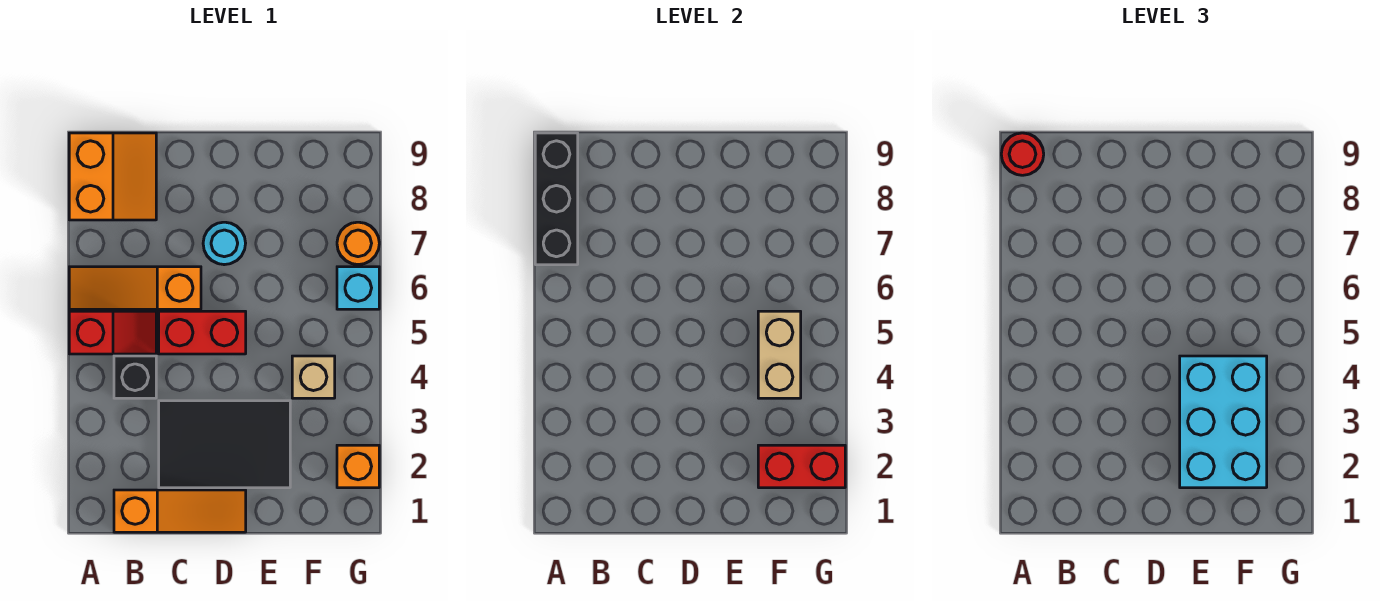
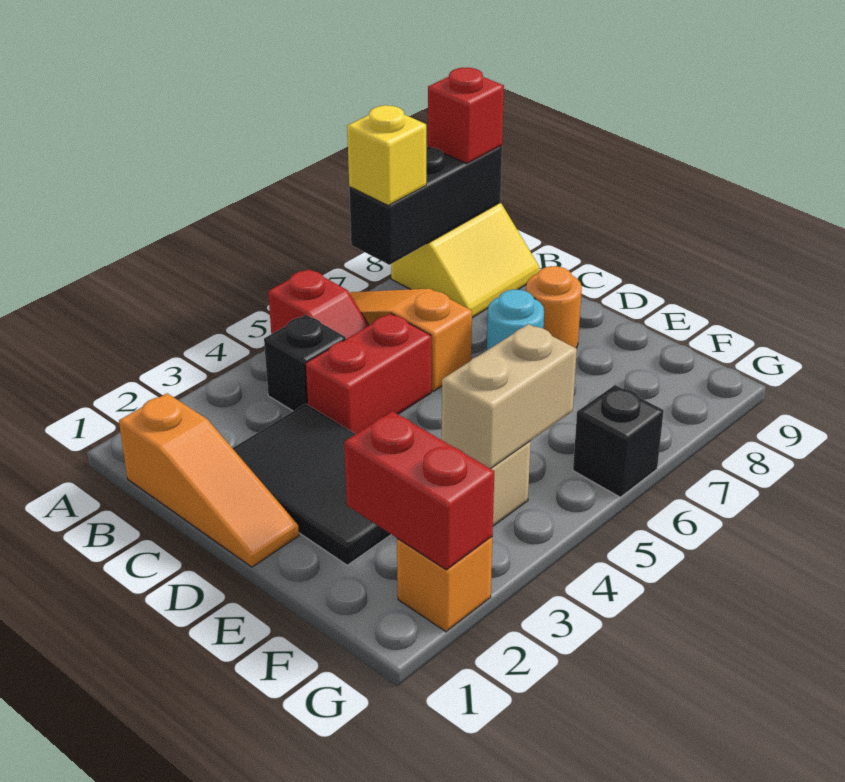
none -> yellow brick A7 level 3
orange slope A8:B9 level 1 top A -> yellow slope A8:B9 level 1 top A
red round brick A9 level 3 -> red brick A9 level 3
red brick C5:D5 level 1 -> red brick C4:C5 level 1
cyan brick E2:F4 level 3 -> none
cyan brick G6 level 1 -> black brick G6 level 1
orange round brick G7 level 1 -> orange round brick D8 level 1

